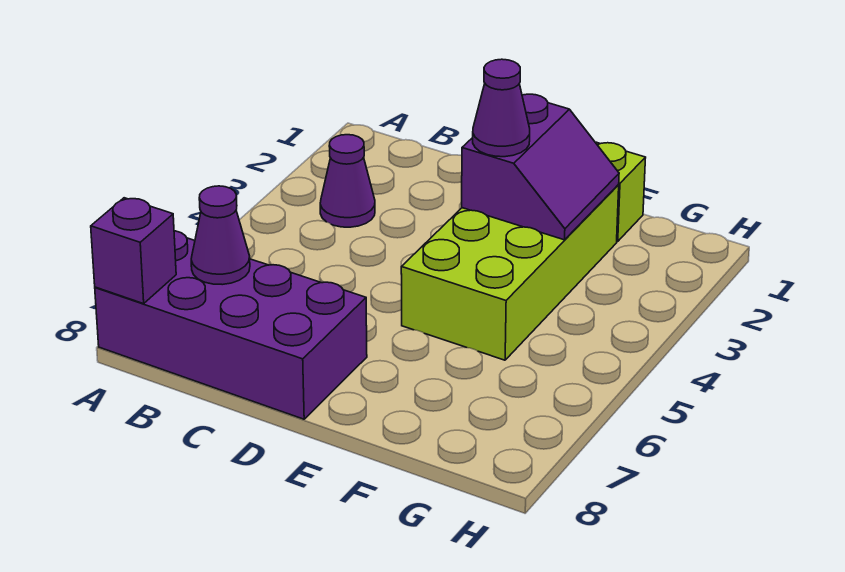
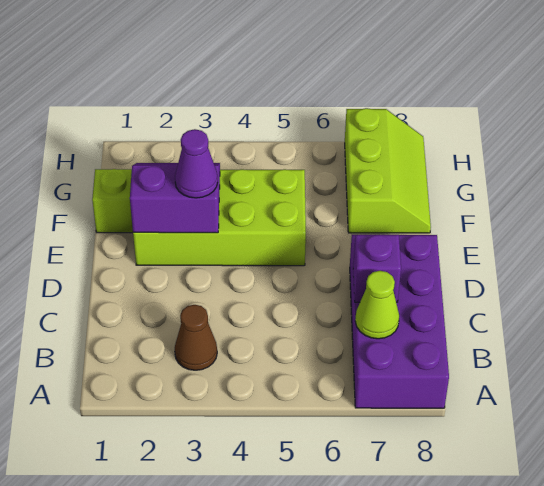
purple brick A8 level 2 -> purple brick C7 level 2
purple cone B3 level 1 -> brown cone B3 level 1
purple cone B7 level 2 -> lime cone B7 level 2
none -> lime slope F7:H8 level 1 top 7

